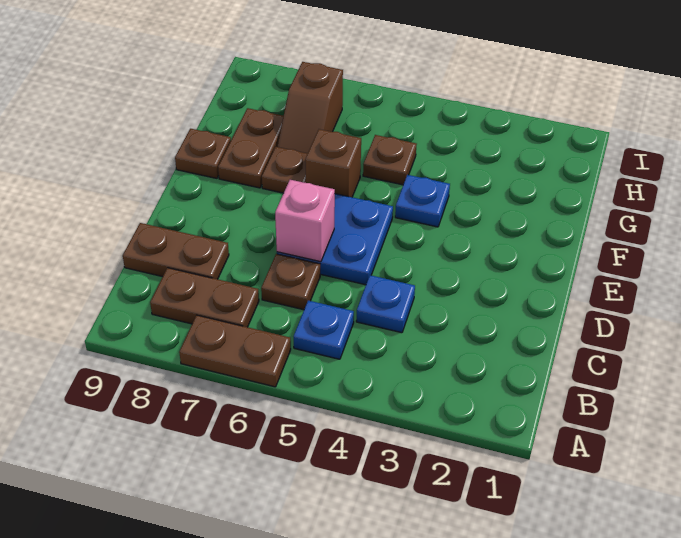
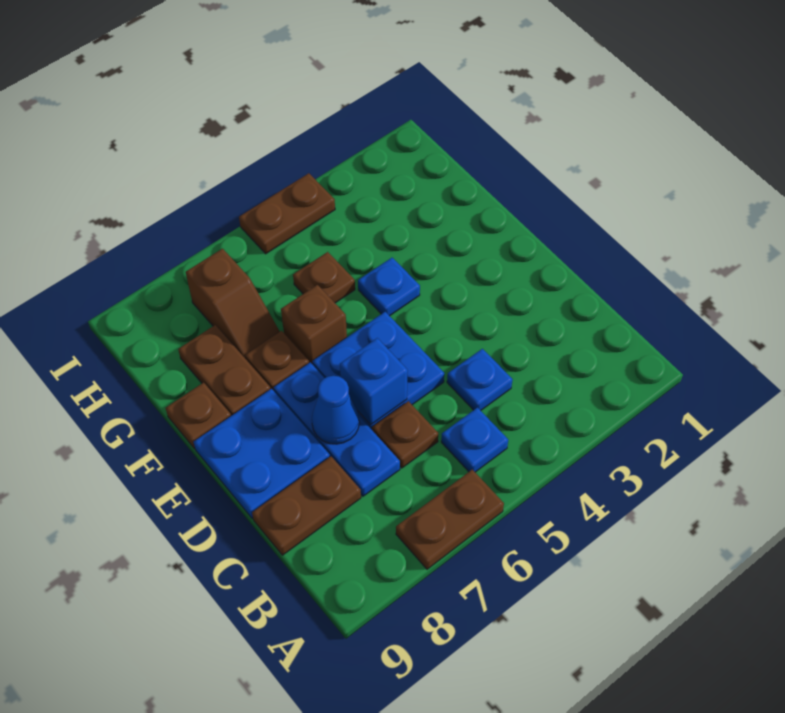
brown plate B7:B8 level 1 -> brown plate I4:I5 level 1
none -> blue plate C7:E7 level 1
pink brick D6 level 2 -> blue brick D6 level 2
none -> blue cone D7 level 2
none -> blue plate D8:E9 level 1

